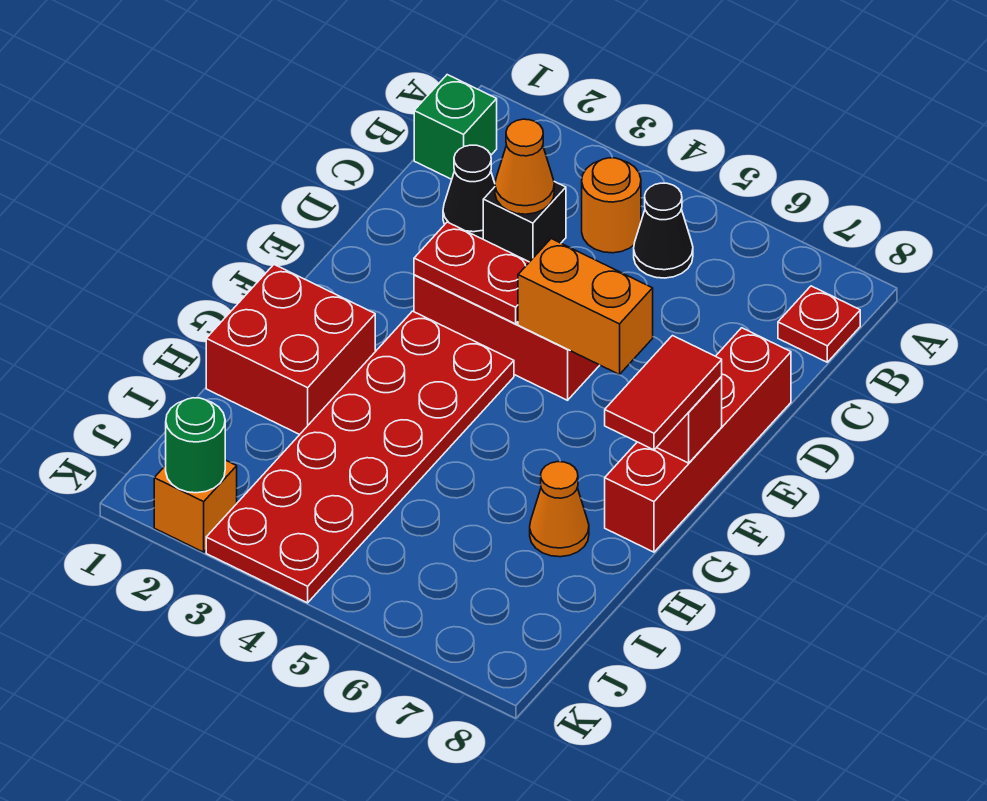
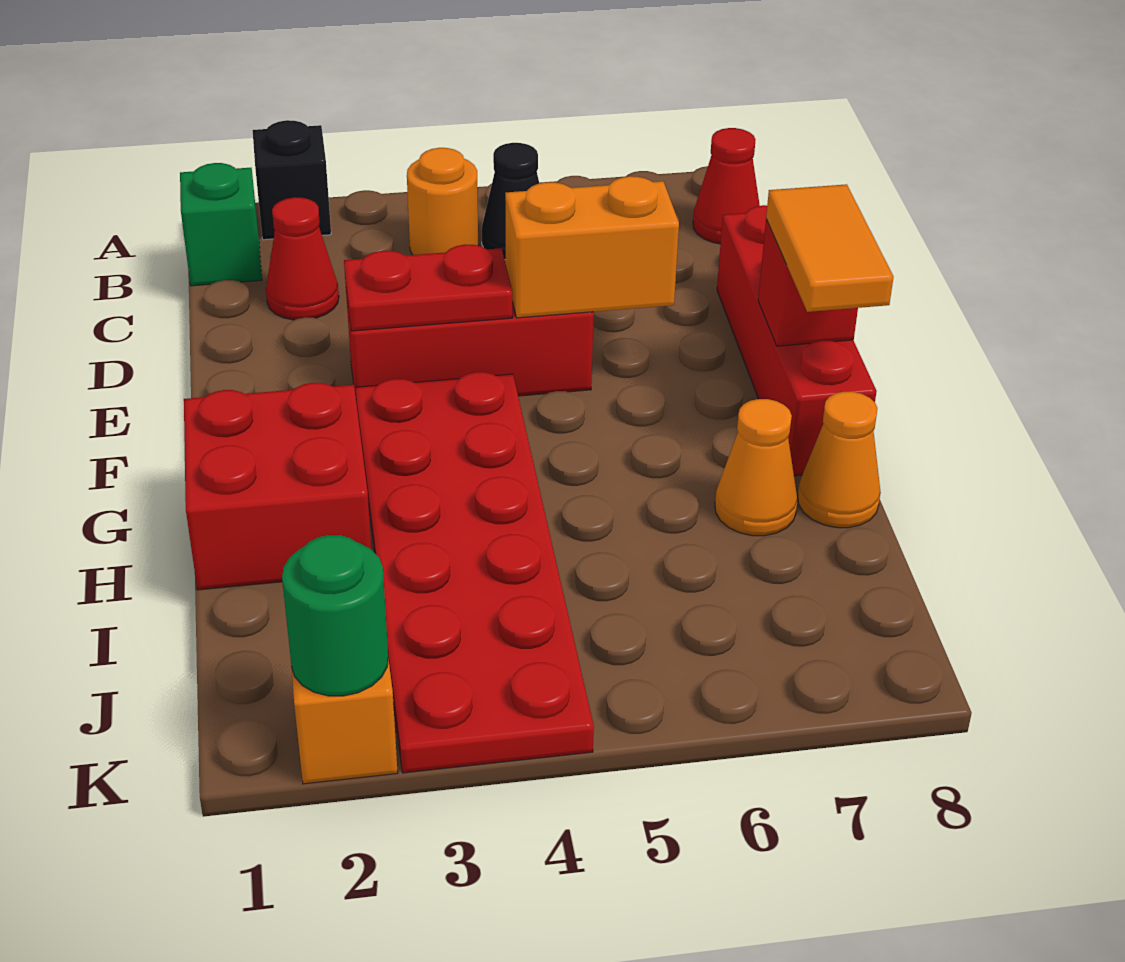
red plate B8 level 1 -> red cone B8 level 1
black cone C2 level 1 -> red cone C2 level 1
black brick C3 level 1 -> black brick A2 level 1
orange cone C3 level 2 -> orange cone H8 level 1
red tile F8:G8 level 3 -> orange tile F8:G8 level 3

